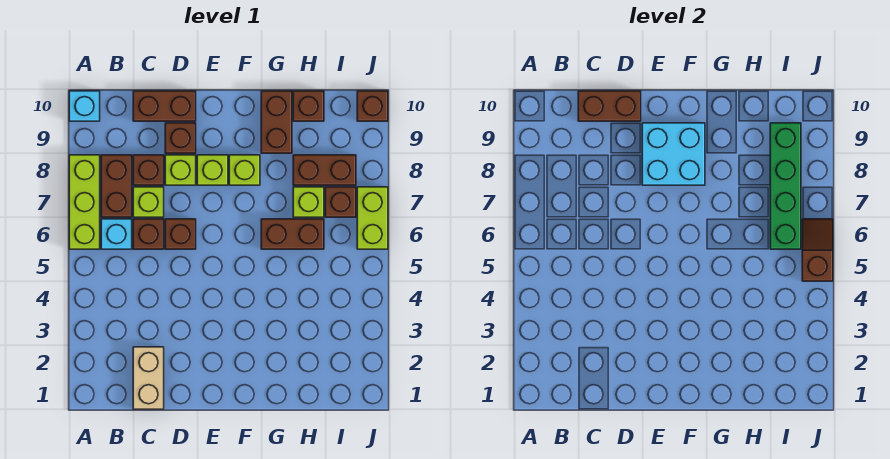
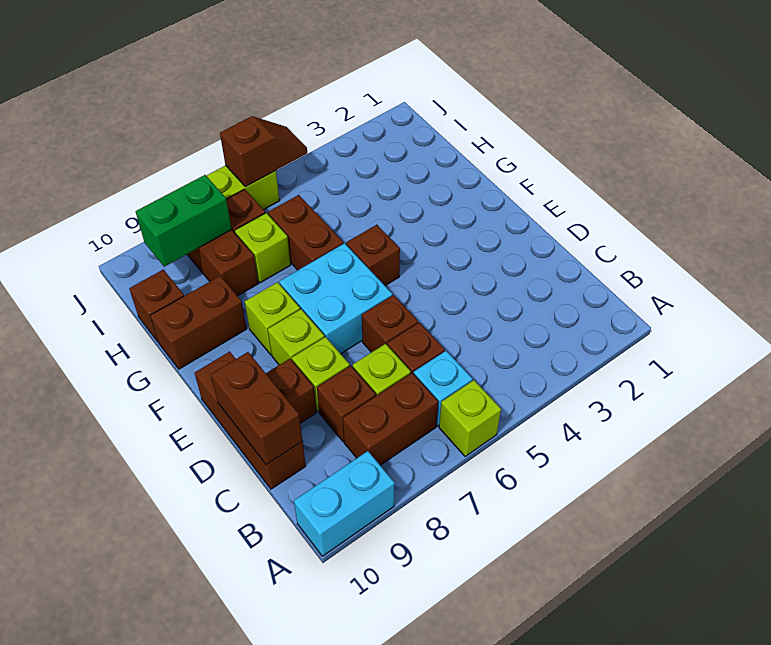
lime brick A6:A8 level 1 -> lime brick A6 level 1
cyan brick A10 level 1 -> cyan brick A9:A10 level 1
tan brick C1:C2 level 1 -> none
brown brick C10:D10 level 1 -> brown brick C10:E10 level 1
cyan brick E8:F9 level 2 -> cyan brick E6:F7 level 1
green brick I6:I9 level 2 -> green brick I8:I9 level 2
brown slope J5:J6 level 2 top 5 -> brown slope J5:J6 level 2 top 6
brown brick J10 level 1 -> brown brick F5 level 1

